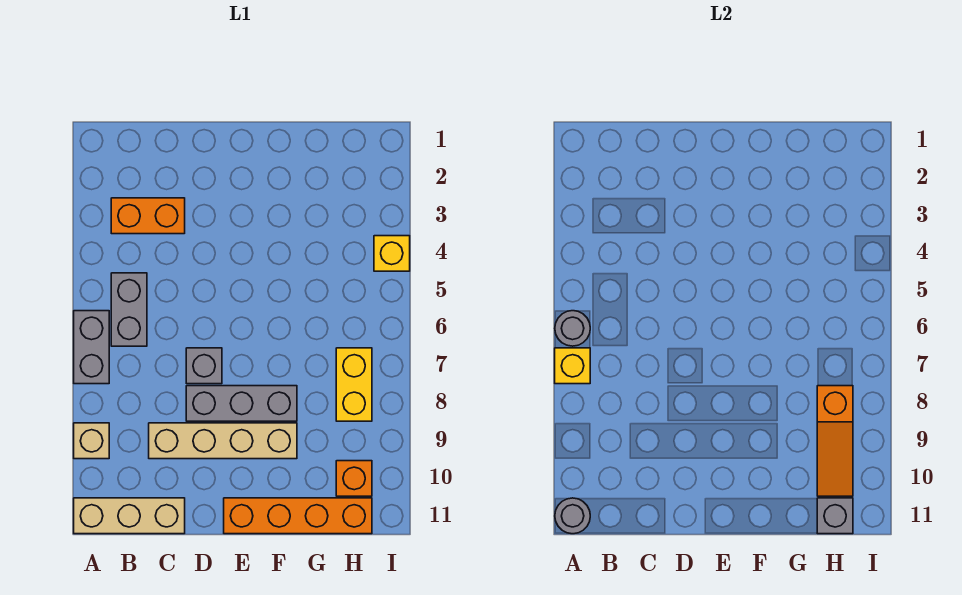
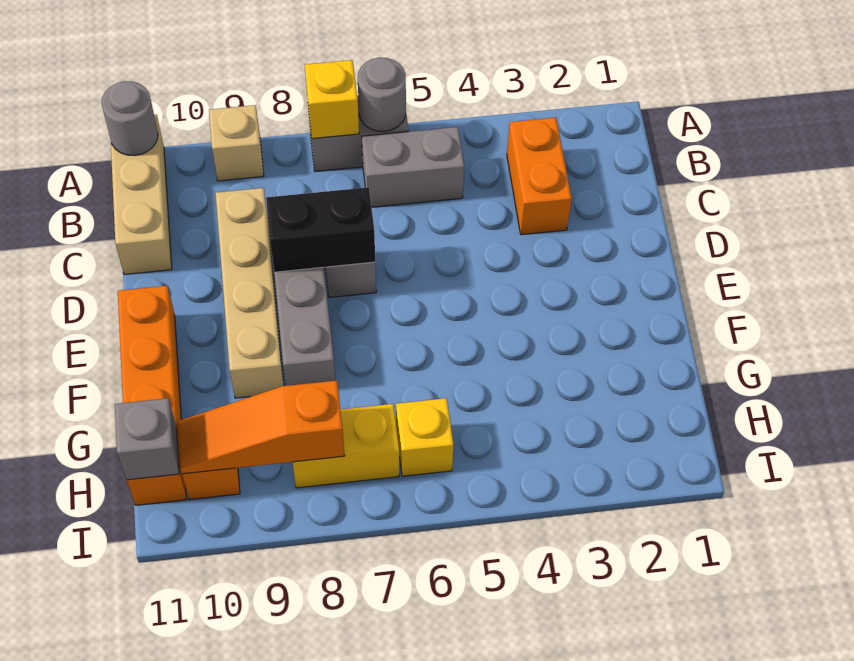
none -> black brick D7:D8 level 2
yellow brick I4 level 1 -> yellow brick H6 level 1

